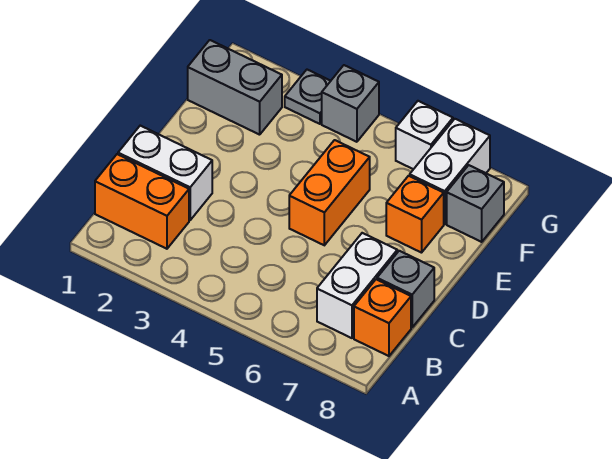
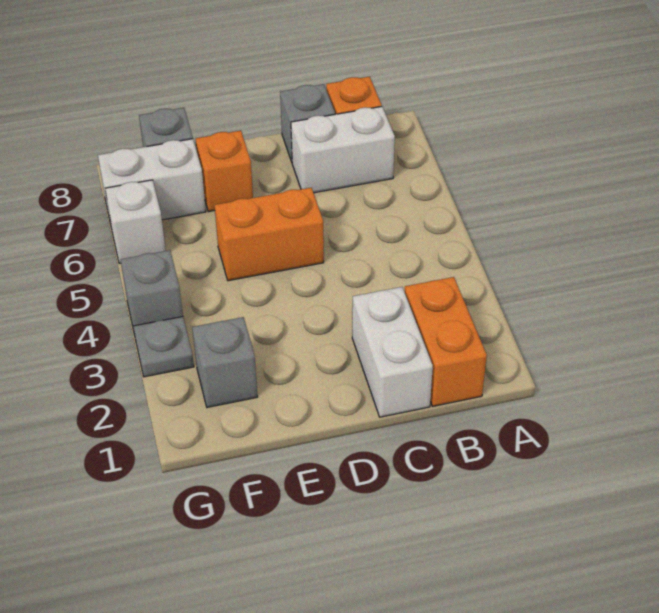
grey brick F1:F2 level 1 -> grey brick F2 level 1

